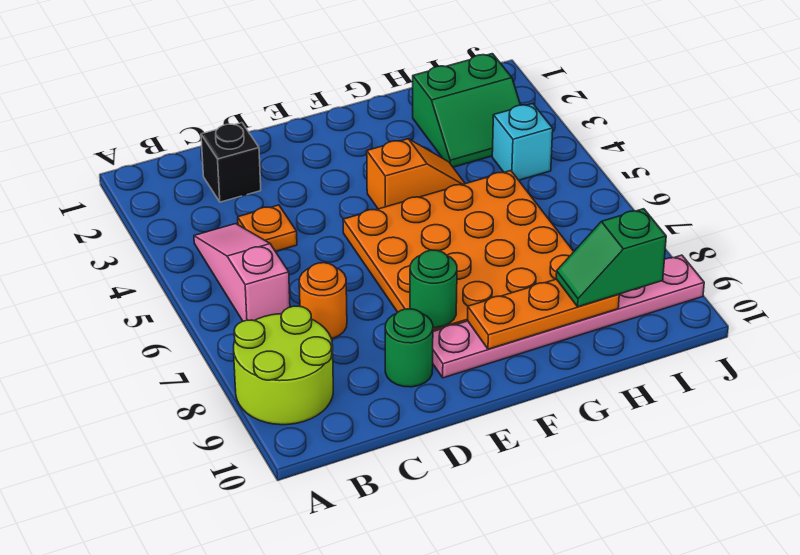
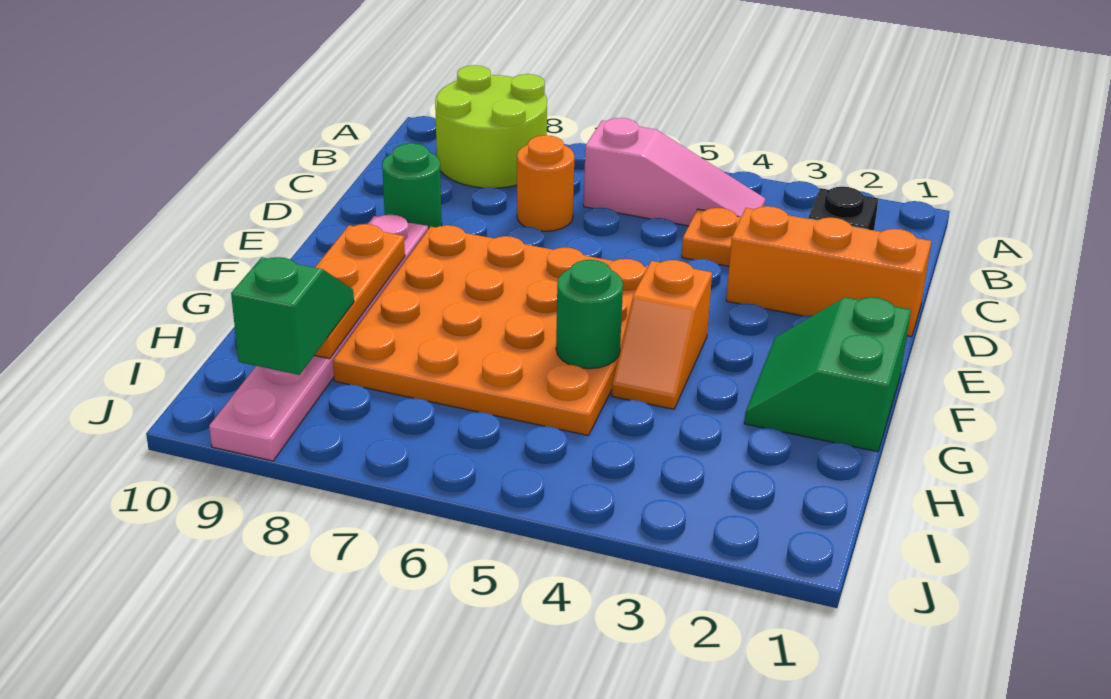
none -> orange brick D1:D3 level 1
green round brick E8 level 2 -> green round brick G5 level 2
green slope H2:I3 level 1 top 2 -> green slope F1:G2 level 1 top 1
cyan brick I4 level 1 -> none

